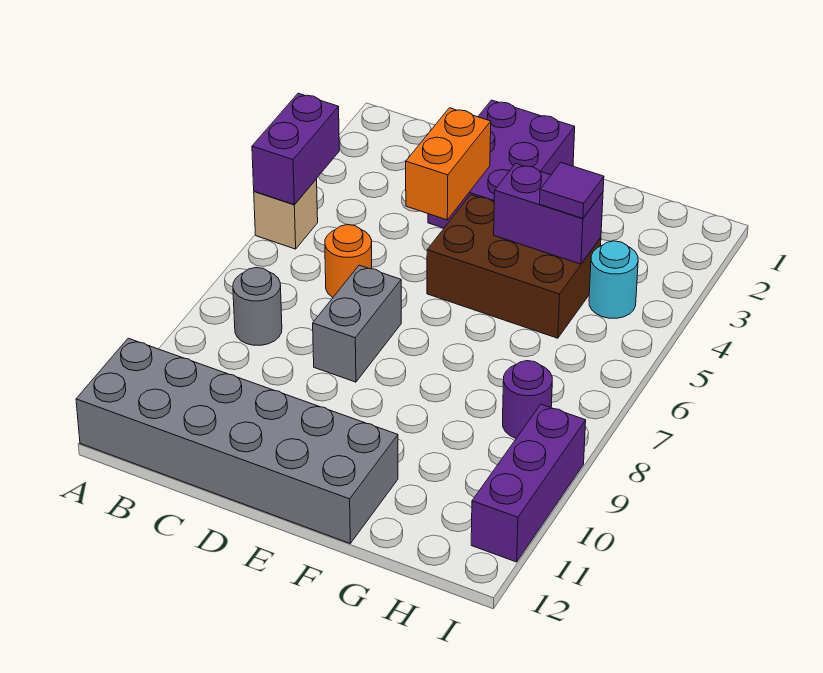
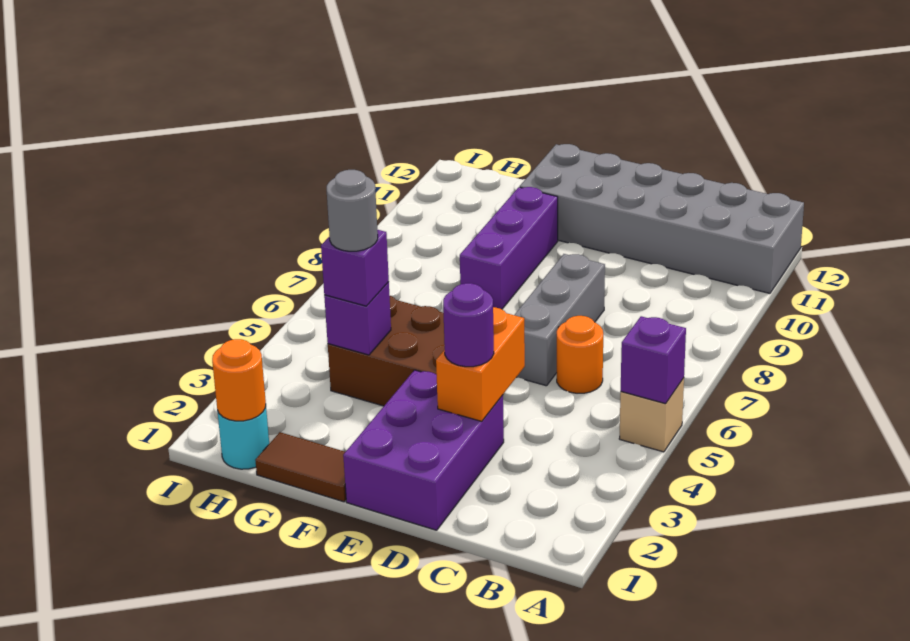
purple brick A4:A5 level 2 -> purple brick A5 level 2
grey round brick B8 level 1 -> grey round brick G4 level 4
grey brick D7:D8 level 1 -> grey brick D6:D8 level 1
none -> brown tile F1:G1 level 1
purple brick F4:G4 level 2 -> purple brick G4 level 2
purple tile G4 level 3 -> purple brick G4 level 3
none -> orange round brick H1 level 2
cyan round brick H4 level 1 -> cyan round brick H1 level 1
purple round brick H8 level 1 -> purple round brick D3 level 3
purple brick I9:I11 level 1 -> purple brick F8:F10 level 1

